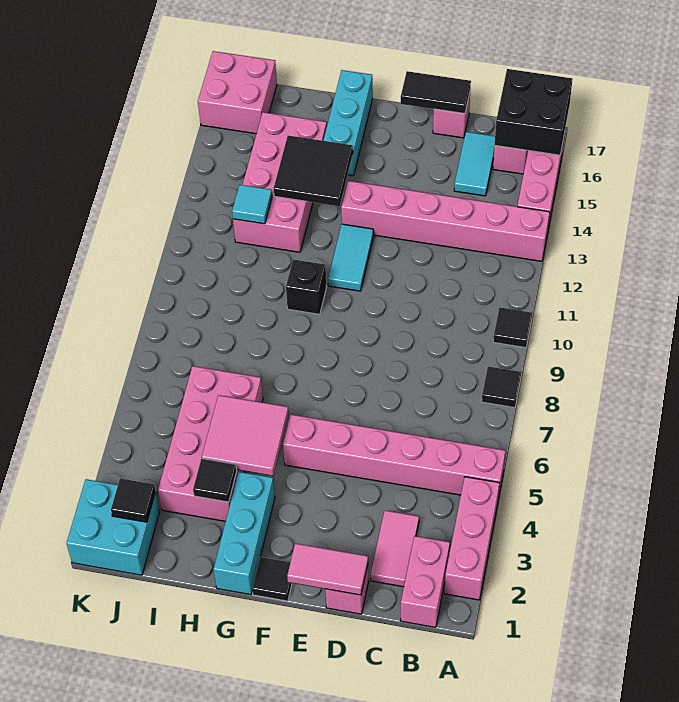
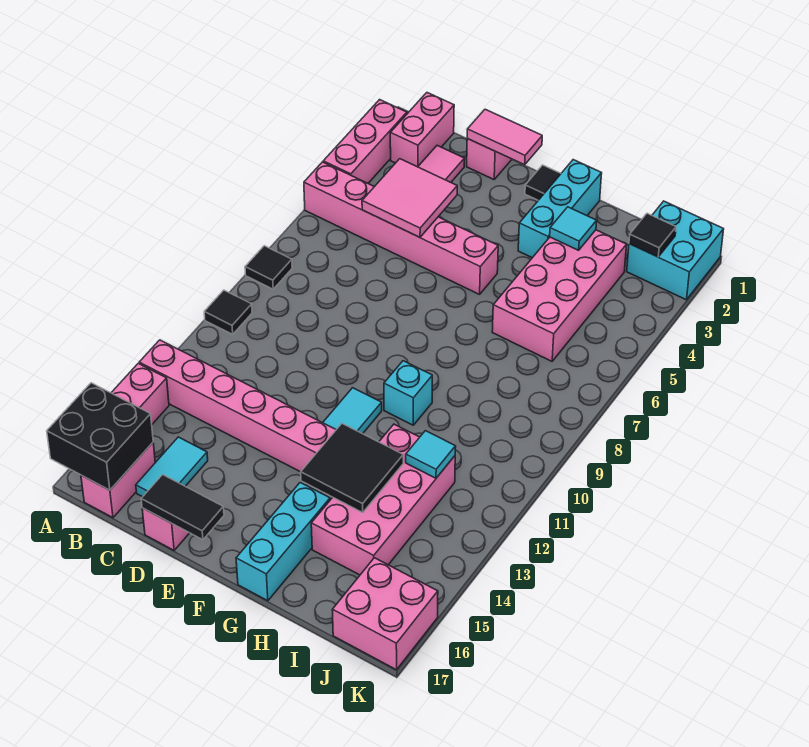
pink tile G4:H5 level 2 -> pink tile C4:D5 level 2
black brick G10 level 1 -> cyan brick G10 level 1
black tile H3 level 2 -> cyan tile H3 level 2

